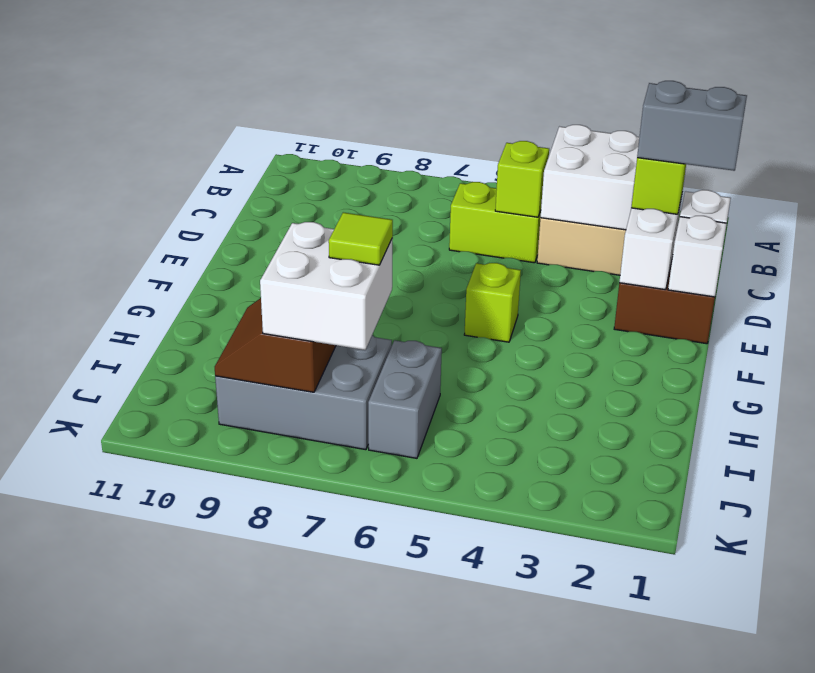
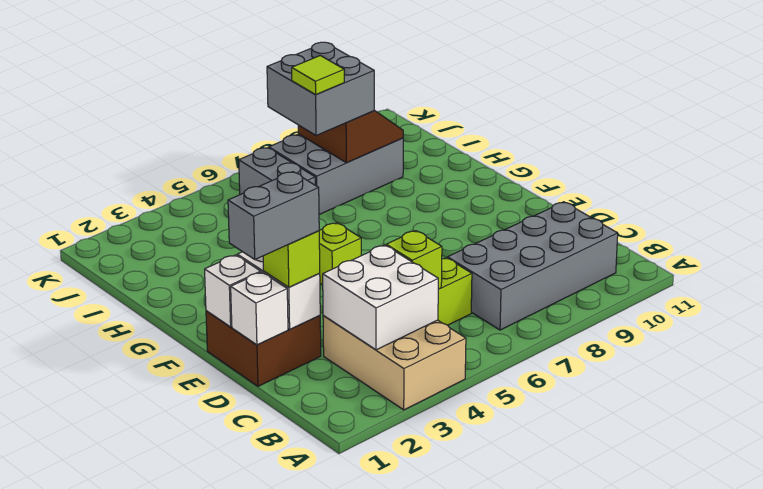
none -> grey brick B7:C10 level 1
white brick I7:J8 level 3 -> grey brick I7:J8 level 3

